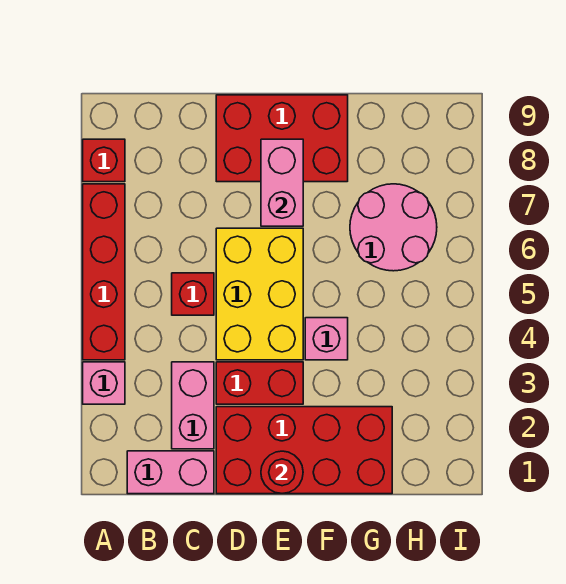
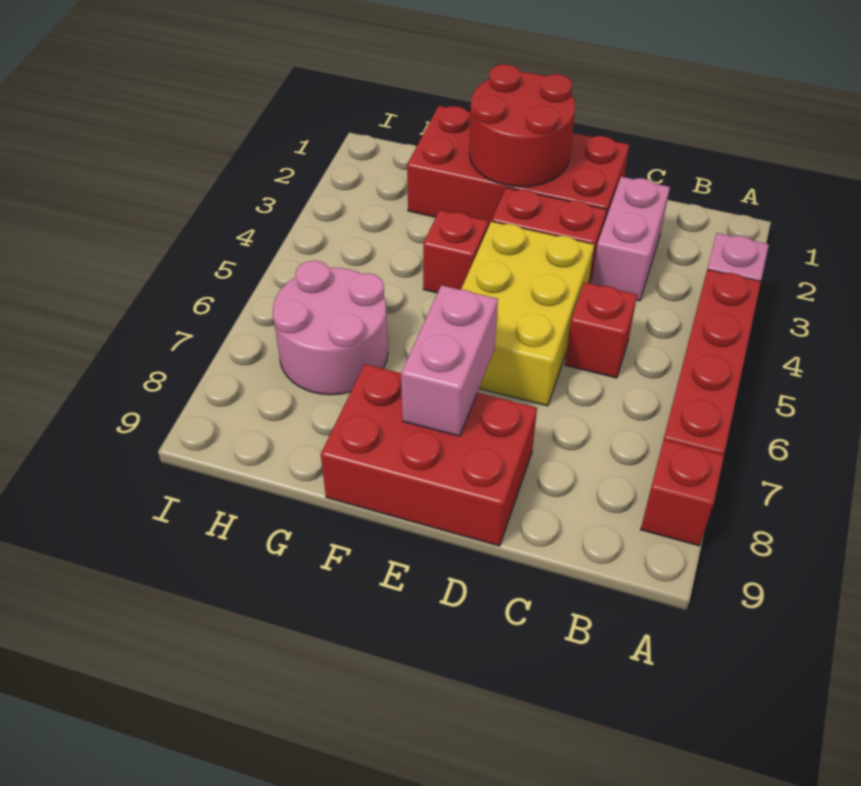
pink brick B1:C1 level 1 -> none
red round brick E1 level 2 -> red round brick E1:F2 level 2
pink brick F4 level 1 -> red brick F4 level 1

